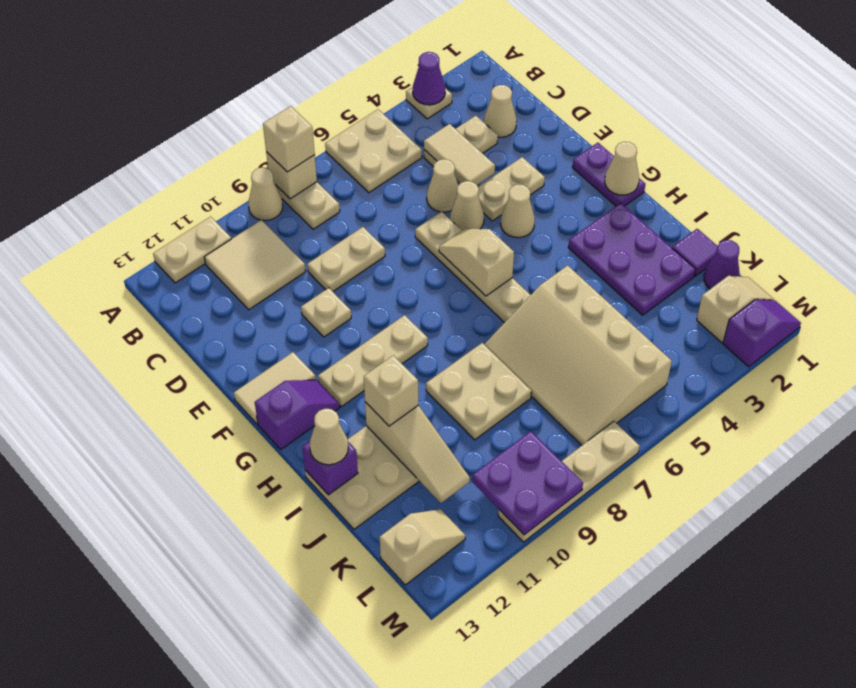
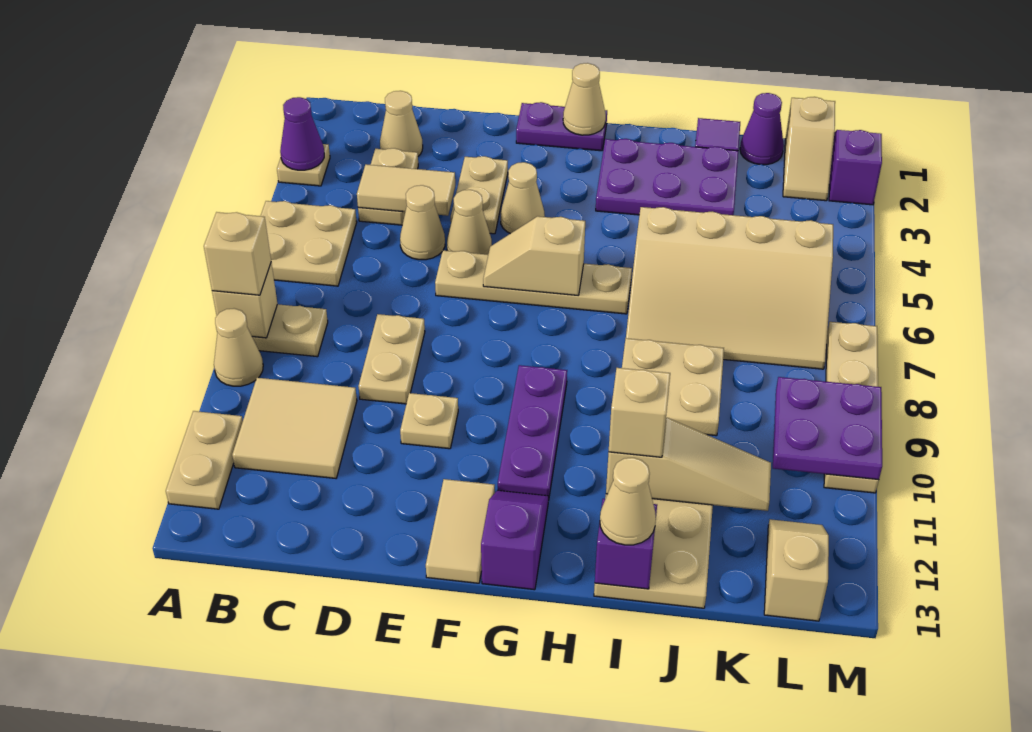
tan plate G9:G11 level 1 -> purple plate G9:G11 level 1
tan slope L1:L2 level 1 top 2 -> tan slope L1:L2 level 1 top 1

